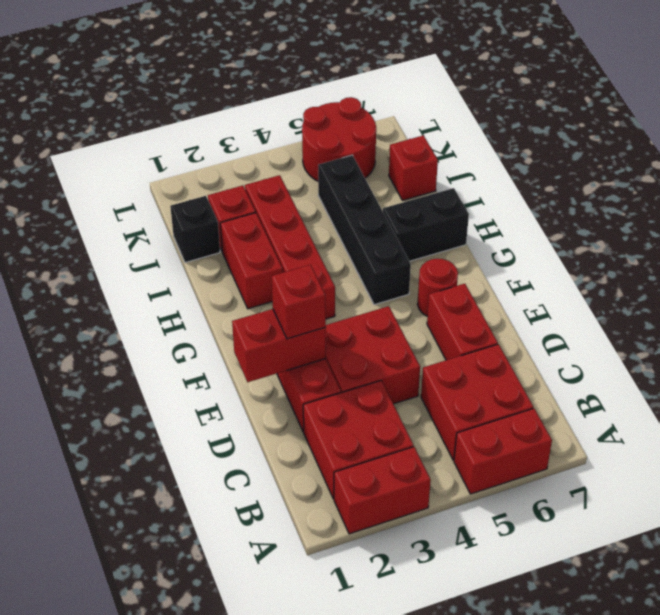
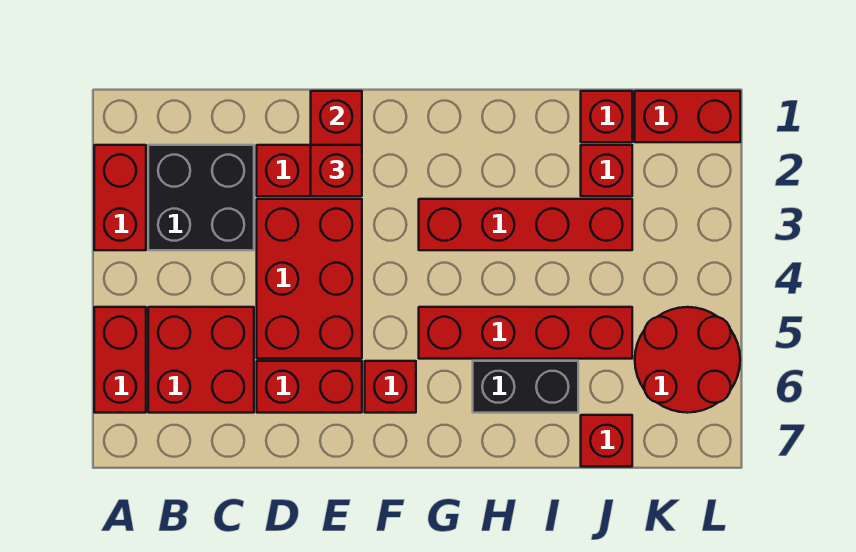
red brick B2:C3 level 1 -> black brick B2:C3 level 1
red brick D3:E4 level 1 -> red brick D3:E5 level 1
red round brick F6 level 1 -> red brick F6 level 1
black brick G5:J5 level 1 -> red brick G5:J5 level 1
red brick H2:I2 level 1 -> red brick K1:L1 level 1
black brick H6:H7 level 1 -> black brick H6:I6 level 1
black brick J1 level 1 -> red brick J1 level 1

